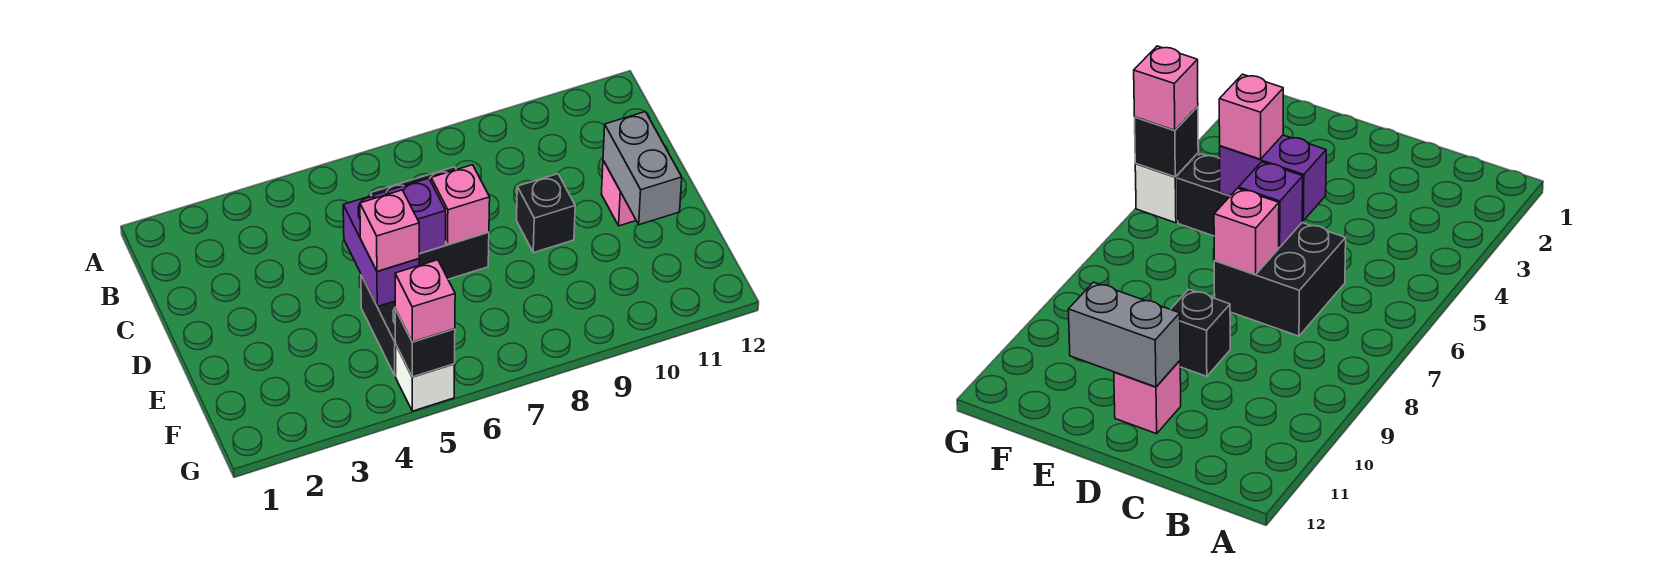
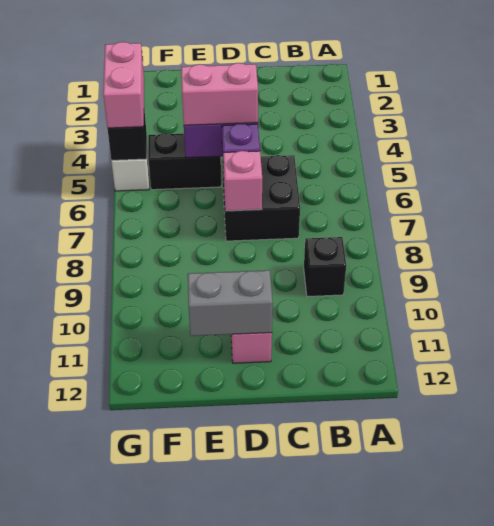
black brick D9 level 1 -> black brick B9 level 1
pink brick E5 level 3 -> pink brick D5:E5 level 3
pink brick G5 level 3 -> pink brick G4:G5 level 3

